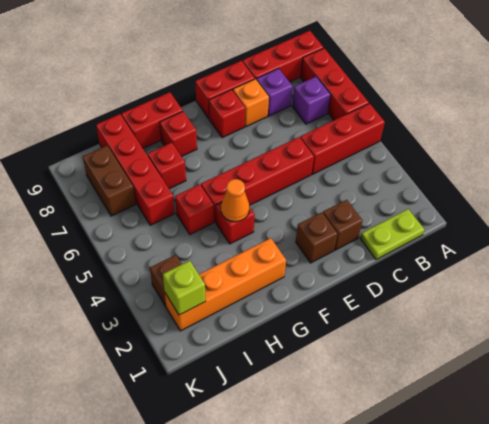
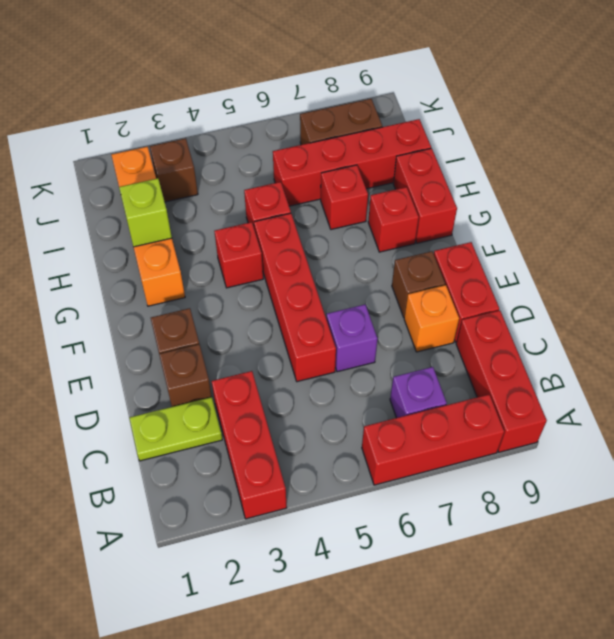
red brick A5:C5 level 1 -> red brick A3:C3 level 1
lime plate B1:C1 level 1 -> lime plate C1:C2 level 1
purple brick C8 level 1 -> purple brick D6 level 1
red brick E8 level 1 -> brown brick E8 level 1
orange cone G4 level 2 -> none
lime brick J2 level 2 -> lime brick H2 level 2

